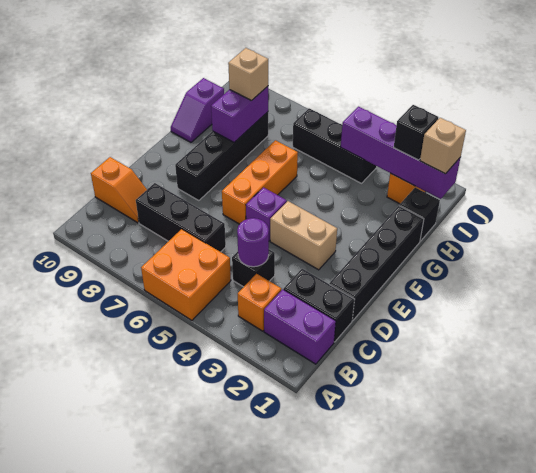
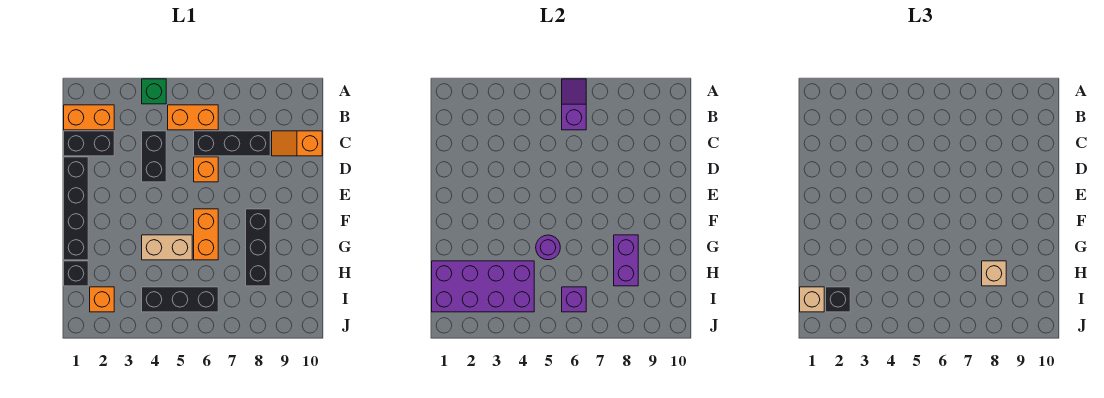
none -> green brick A4 level 1
orange brick A5:B6 level 1 -> orange brick B5:B6 level 1
purple brick B1:B2 level 1 -> orange brick B1:B2 level 1
orange brick B3 level 1 -> orange brick D6 level 1
black brick C4 level 1 -> black brick C4:D4 level 1
purple round brick C4 level 2 -> purple round brick G5 level 2
tan brick E3:E4 level 1 -> tan brick G4:G5 level 1
purple brick E5 level 1 -> purple brick I6 level 2
orange brick E6:G6 level 1 -> orange brick F6:G6 level 1
black brick E8:H8 level 1 -> black brick F8:H8 level 1
purple slope G10:H10 level 1 top H -> purple slope A6:B6 level 2 top B
purple brick I1:I4 level 2 -> purple brick H1:I4 level 2

